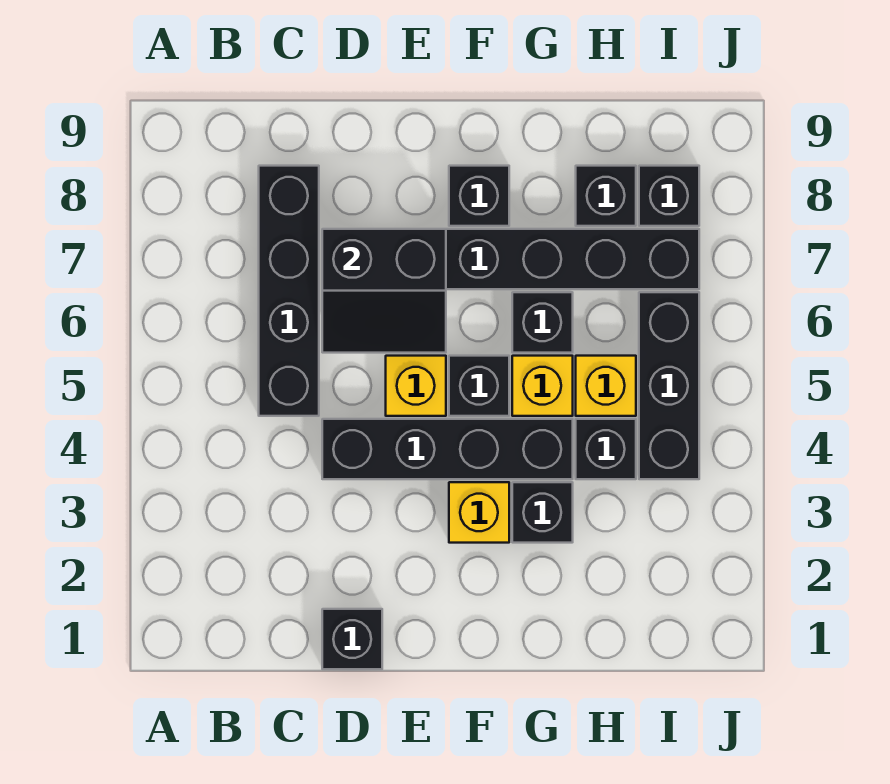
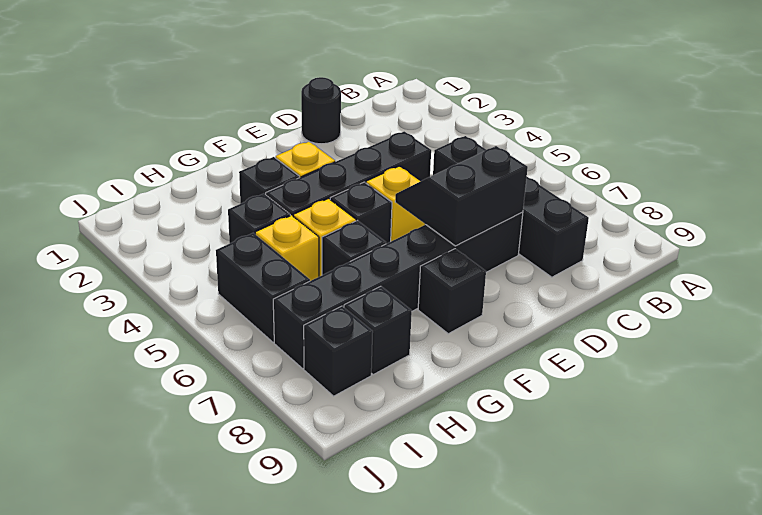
black brick D1 level 1 -> black round brick D1 level 1
black brick I4:I6 level 1 -> black brick I5:I6 level 1

